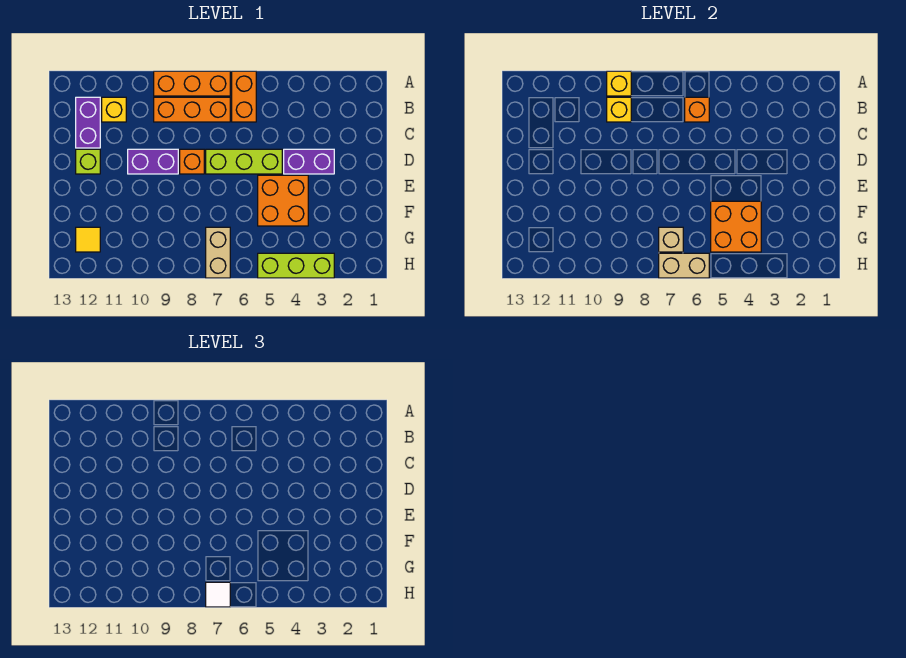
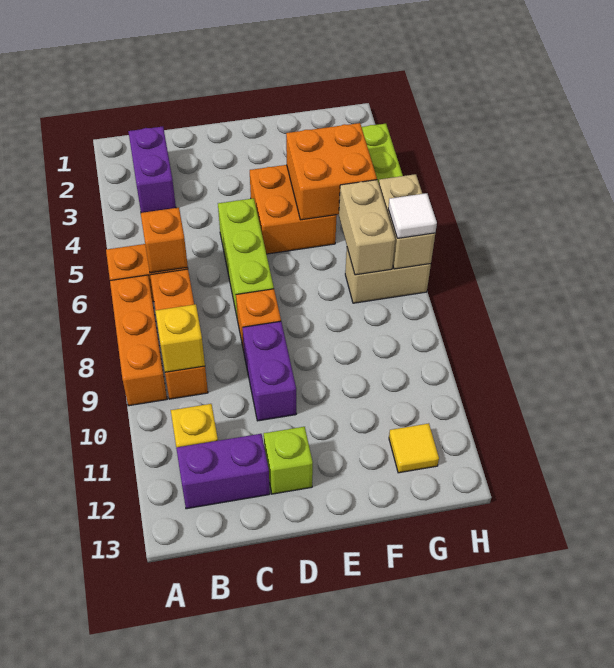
yellow brick A9 level 2 -> none
purple brick D3:D4 level 1 -> purple brick B2:B3 level 1
tan brick G7 level 2 -> tan brick G6:G7 level 2

